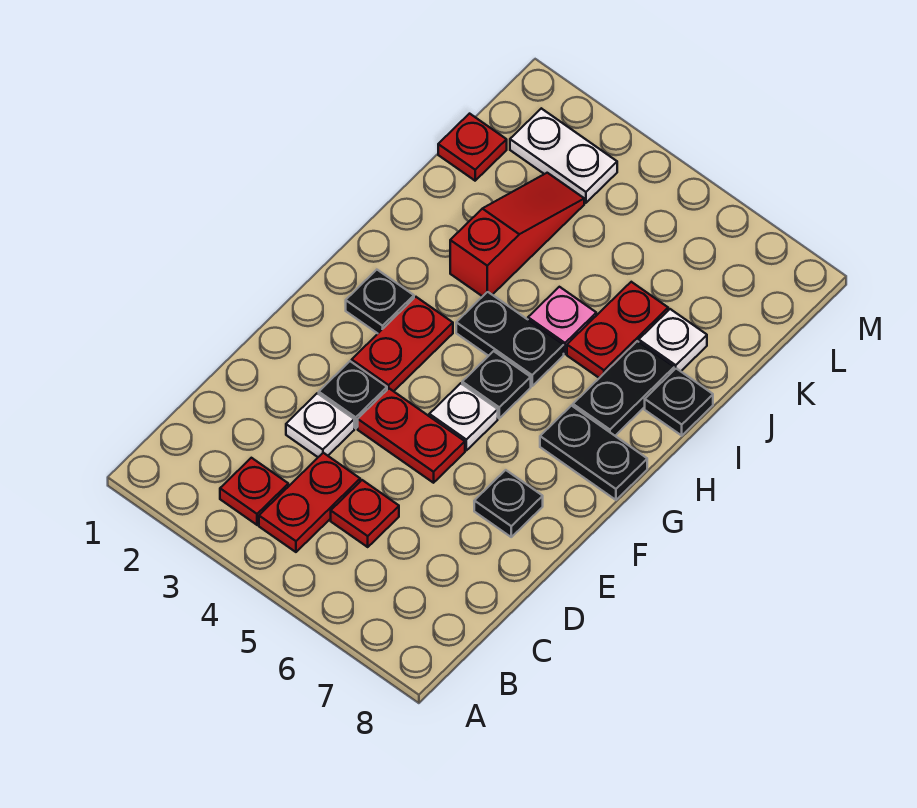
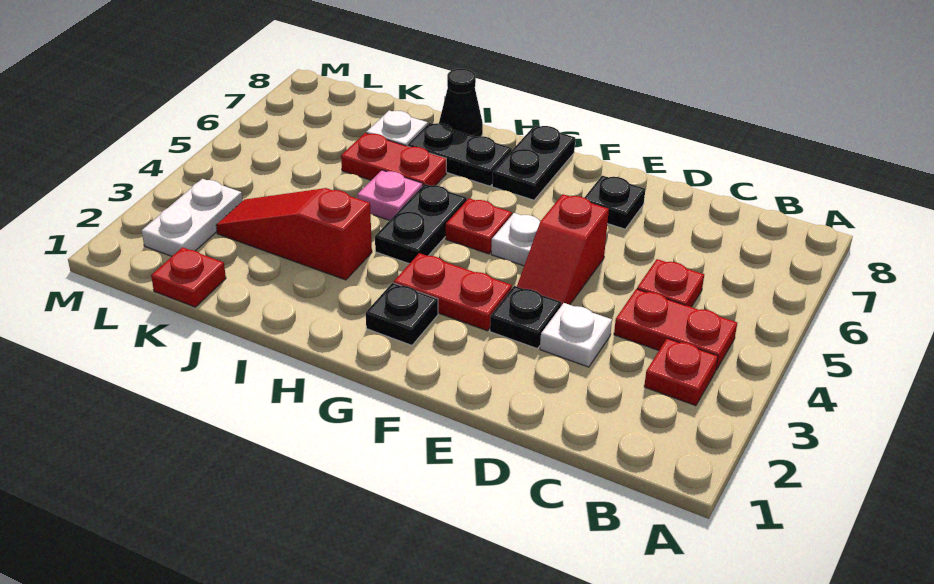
red plate E4:E5 level 1 -> red slope E4:E5 level 1 top 5
black plate G5 level 1 -> red plate G5 level 1
black plate I8 level 1 -> black cone I8 level 1

